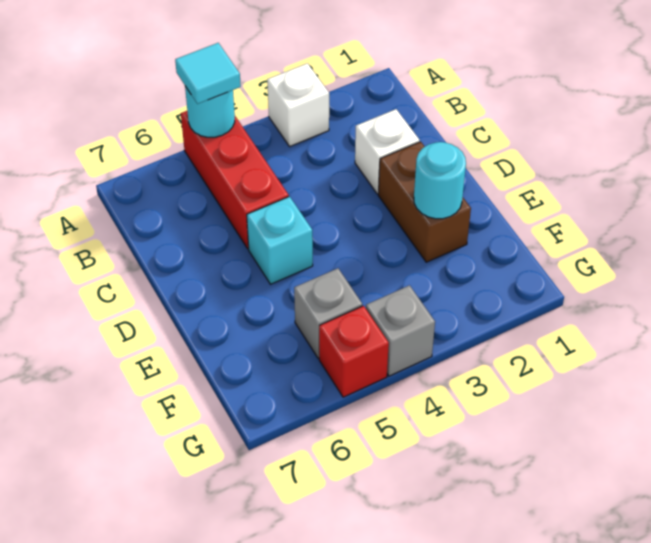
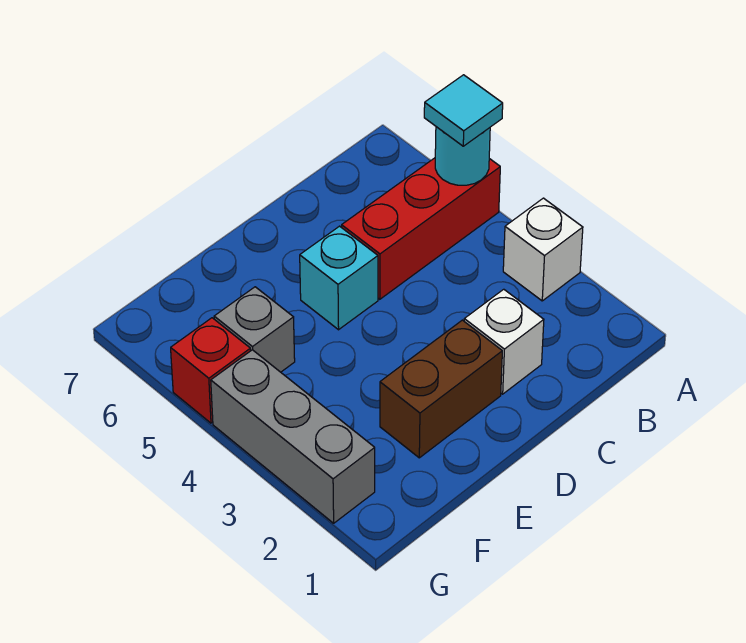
cyan round brick E2 level 2 -> none
grey brick G4 level 1 -> grey brick G2:G4 level 1

